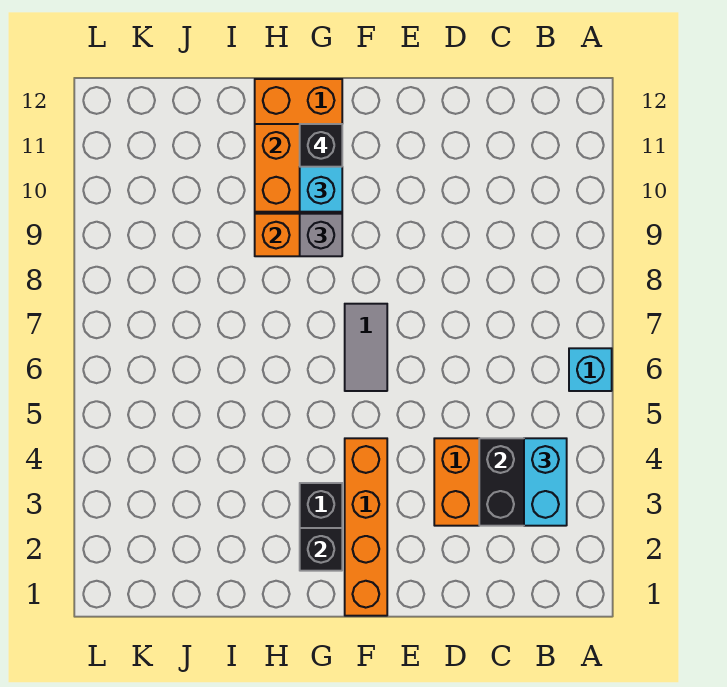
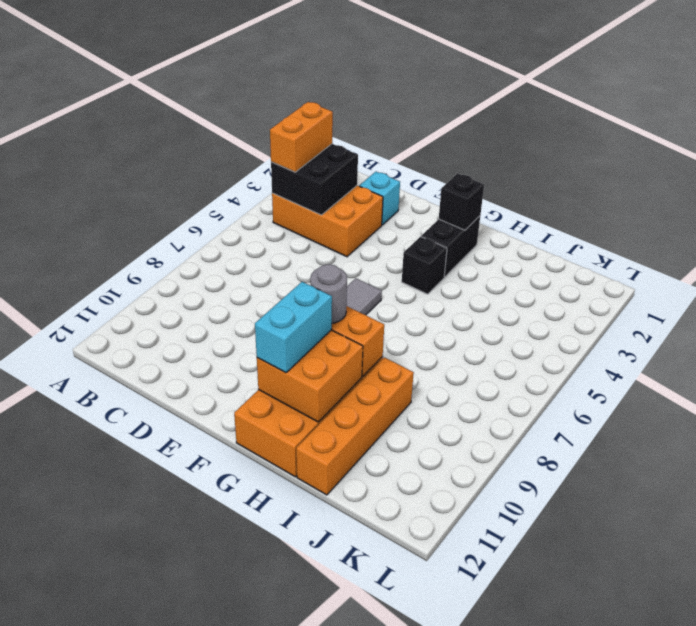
cyan brick A6 level 1 -> cyan brick D2 level 1
cyan brick B3:B4 level 3 -> orange brick B3:B4 level 3
orange brick F1:F4 level 1 -> orange brick I9:I12 level 1
grey brick G9 level 3 -> grey round brick G9 level 3
black brick G11 level 4 -> black brick G4 level 1

